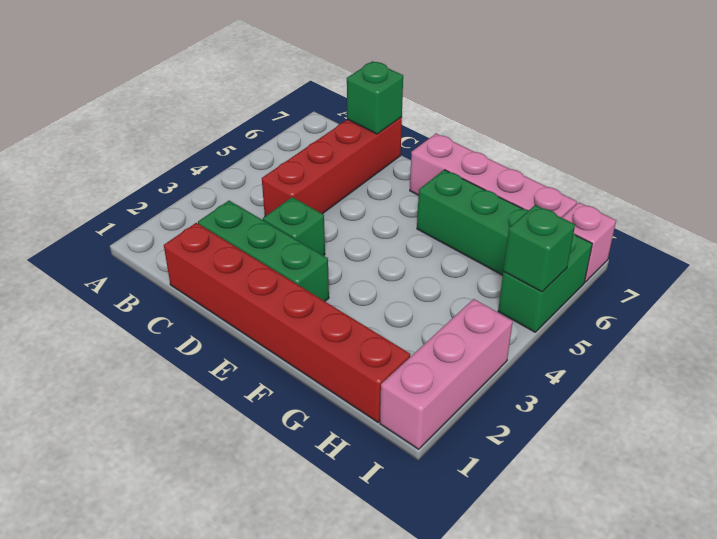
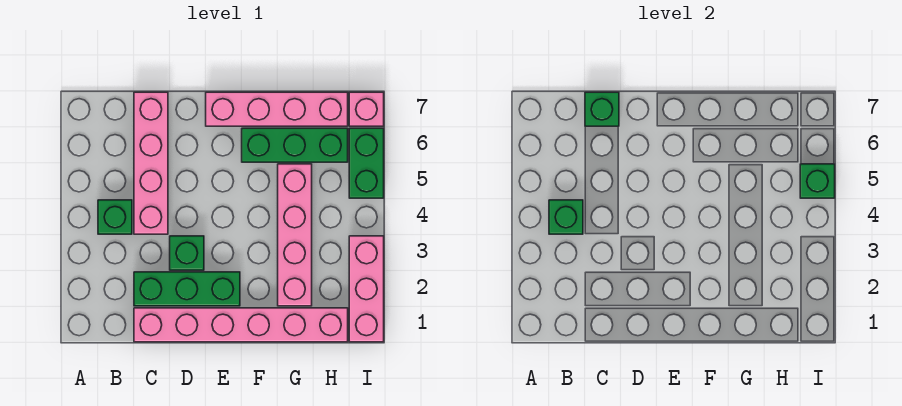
none -> green brick B4 level 1
none -> green brick B4 level 2
red brick C1:H1 level 1 -> pink brick C1:H1 level 1
red brick C4:C7 level 1 -> pink brick C4:C7 level 1
none -> pink brick G2:G5 level 1

